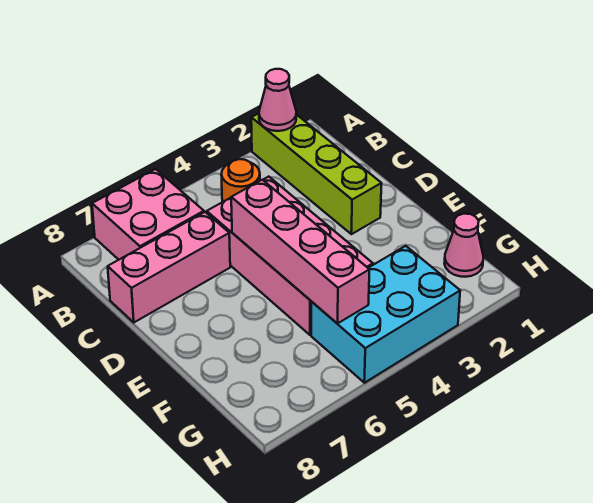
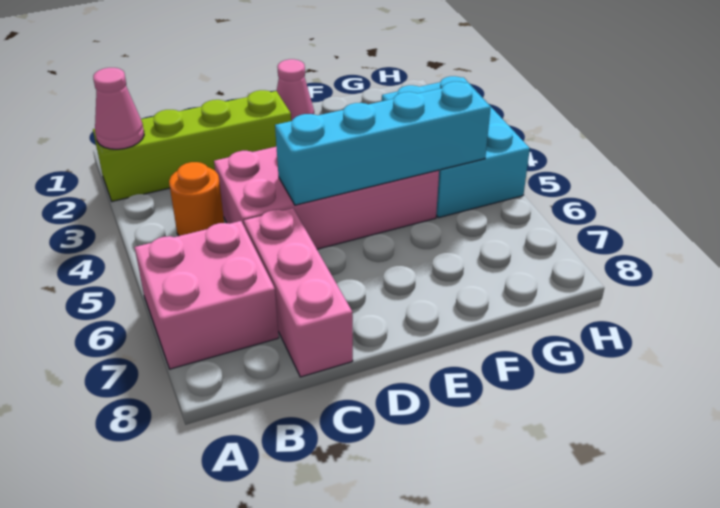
pink brick D5:G5 level 2 -> cyan brick D5:G5 level 2
pink cone G1 level 1 -> pink cone E1 level 1

